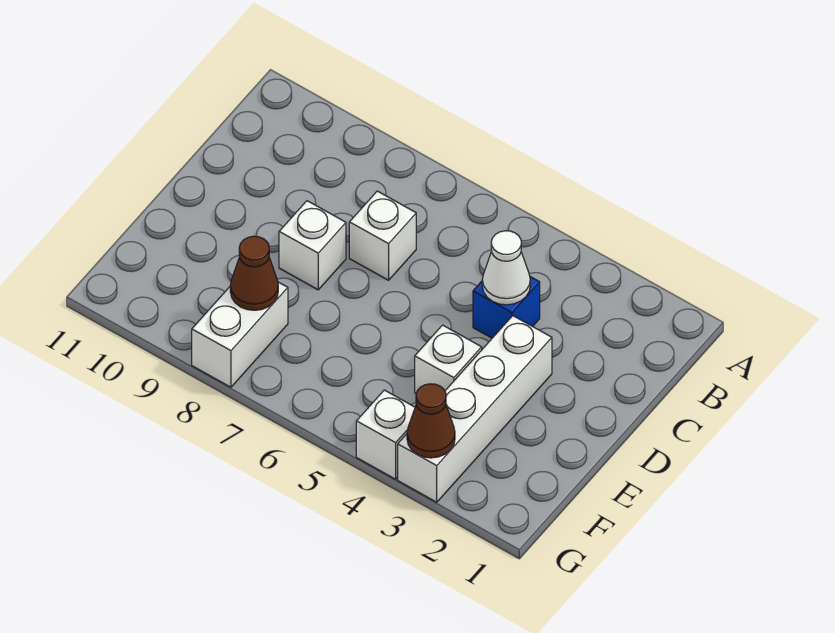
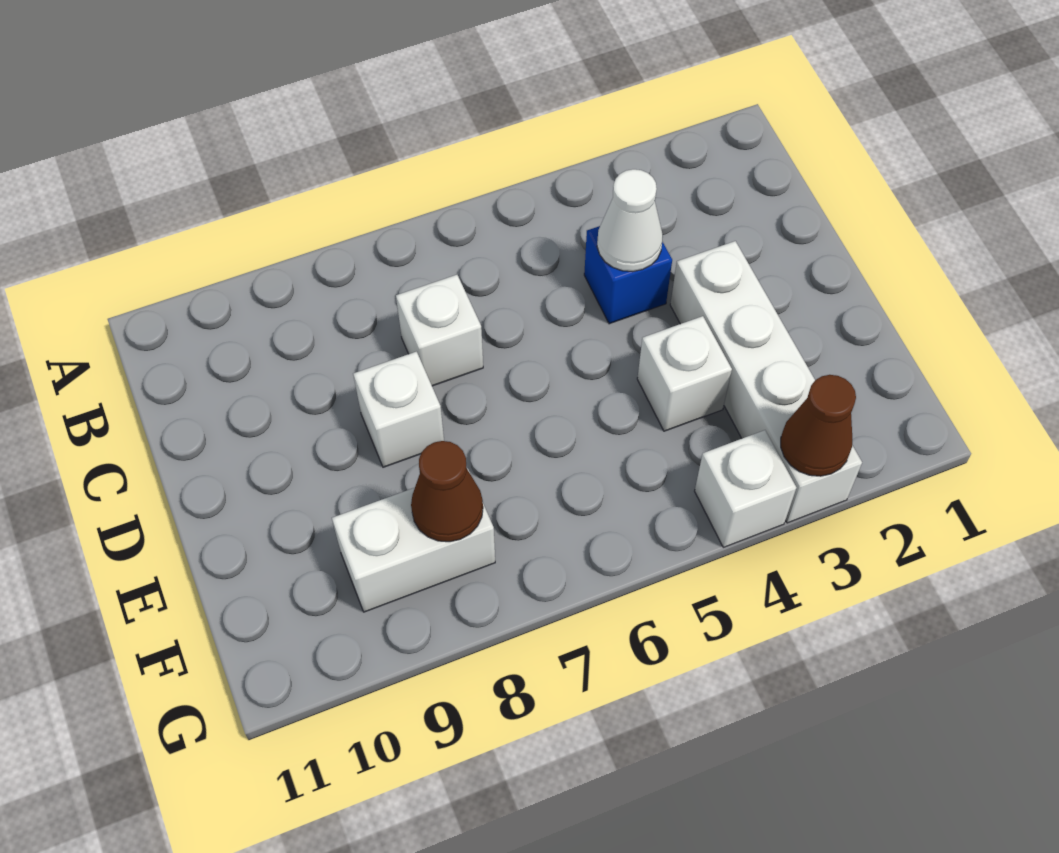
white brick F8:G8 level 1 -> white brick F8:F9 level 1

